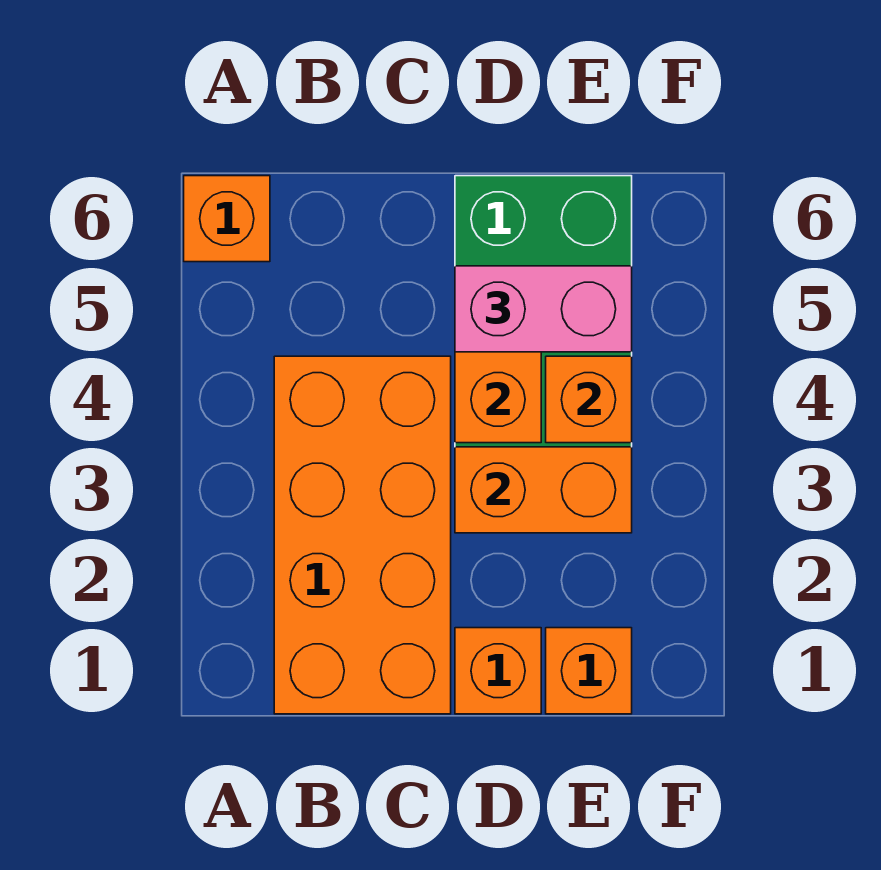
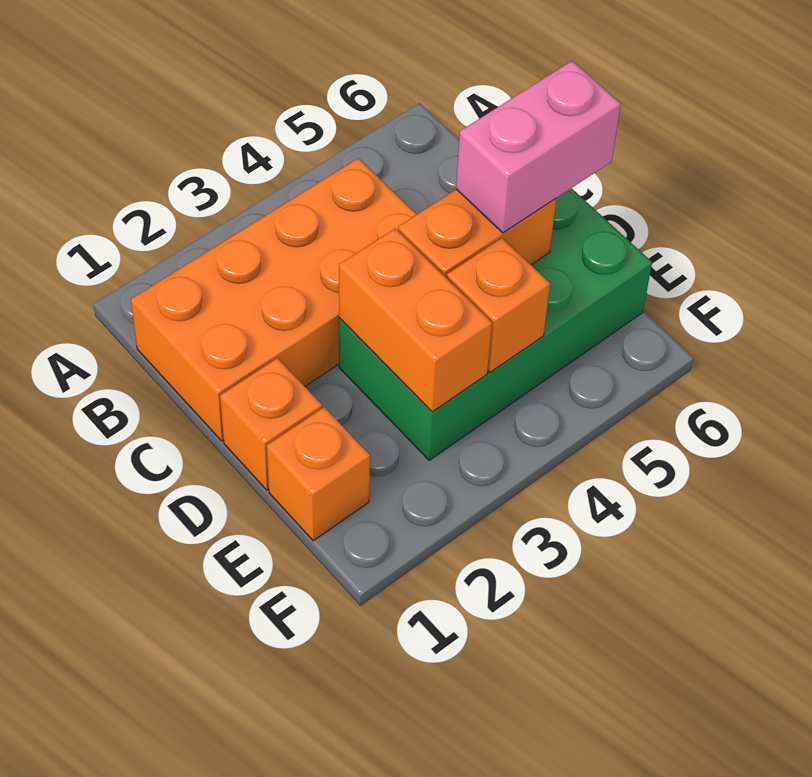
orange brick A6 level 1 -> none
pink brick D5:E5 level 3 -> pink brick D5:D6 level 3

